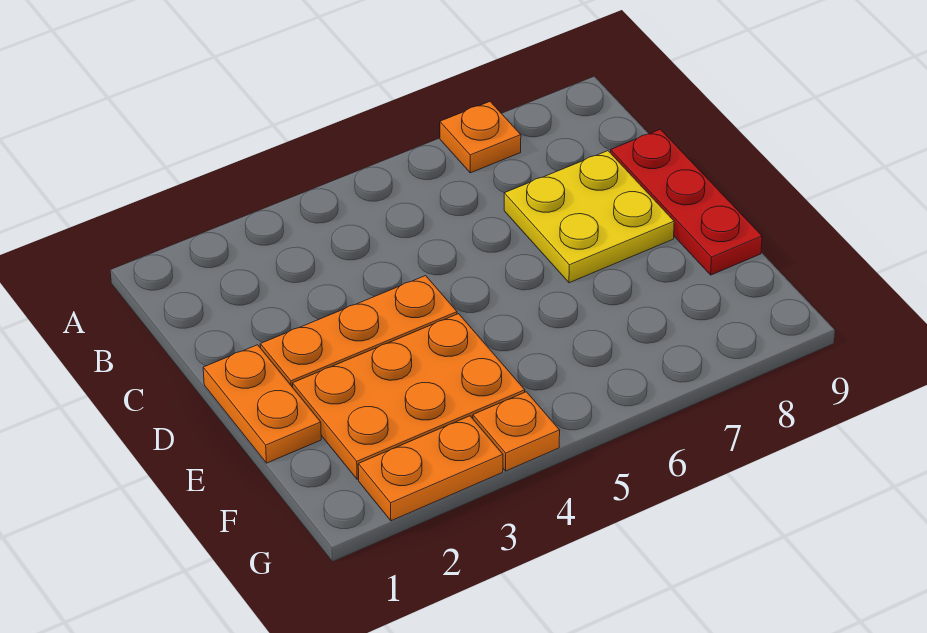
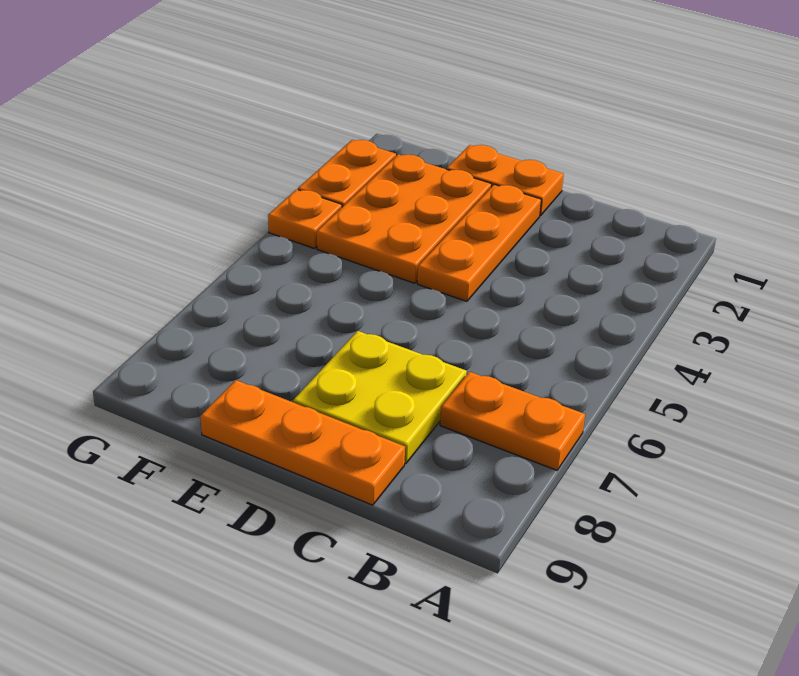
orange plate A7 level 1 -> orange plate A7:B7 level 1
red plate C9:E9 level 1 -> orange plate C9:E9 level 1

